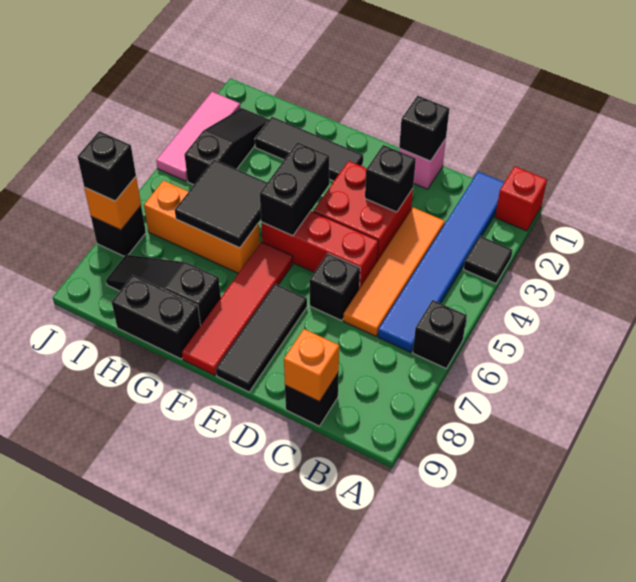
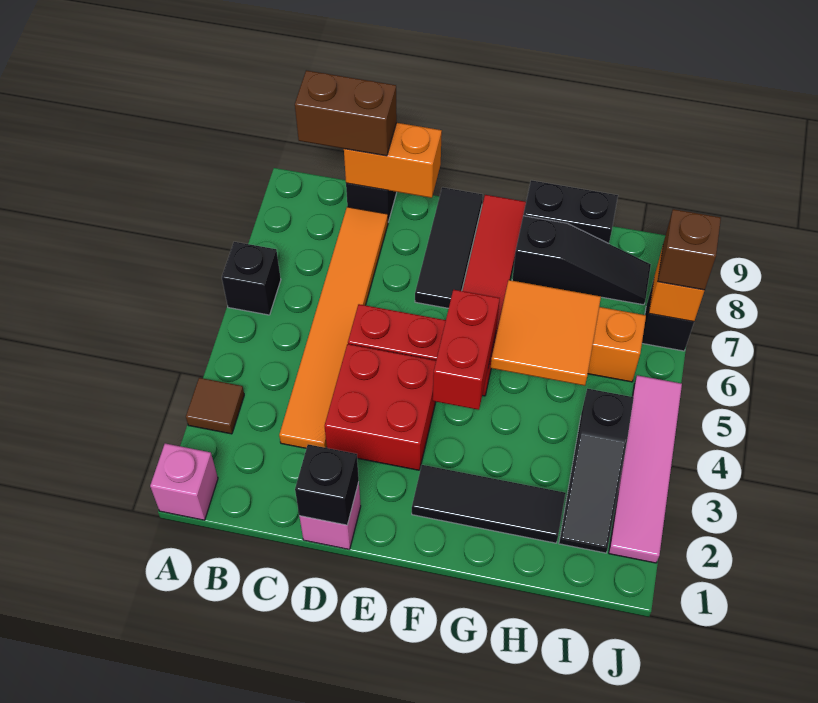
red brick A1 level 1 -> pink brick A1 level 1
black tile A3 level 1 -> brown tile A3 level 1
blue tile B1:B6 level 1 -> none
none -> brown brick B9:C9 level 3
orange tile C3:C6 level 1 -> orange tile C3:C8 level 1
orange brick C9 level 2 -> orange brick C9:D9 level 2
black brick D3 level 2 -> none
black brick D6 level 1 -> none
black brick F4:F5 level 2 -> red brick F4:F5 level 2
black tile G5:H6 level 2 -> orange tile G5:H6 level 2
pink tile J2:J4 level 1 -> pink tile J2:J5 level 1
black brick J7 level 3 -> brown brick J7 level 3

